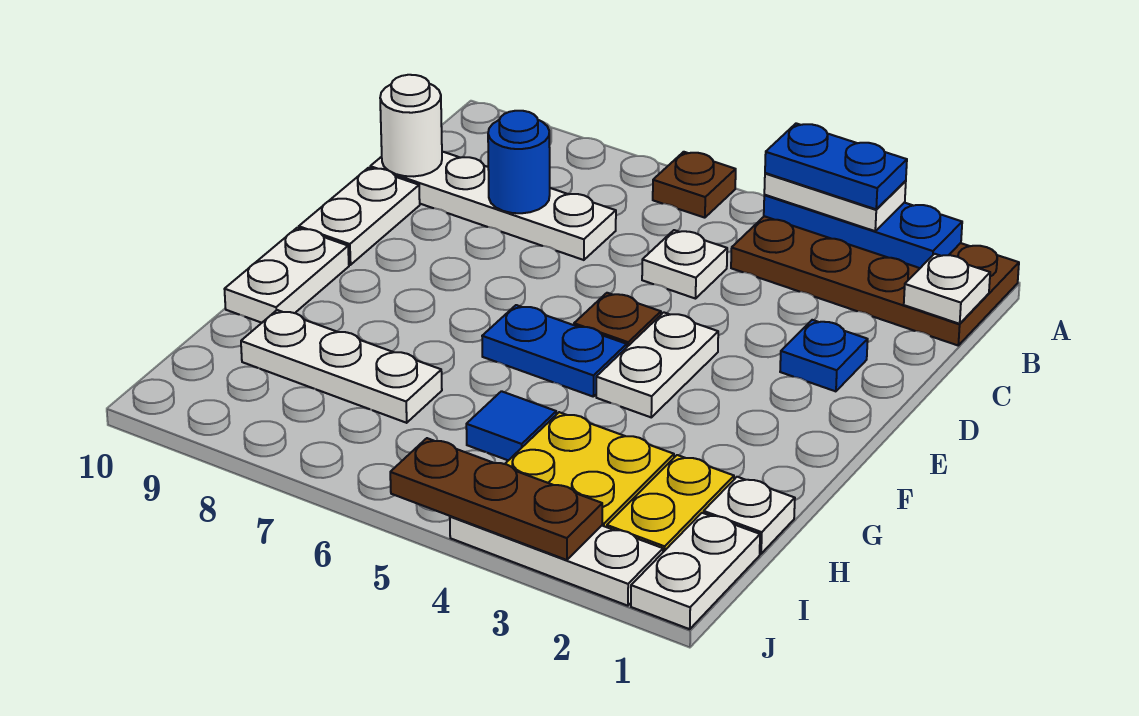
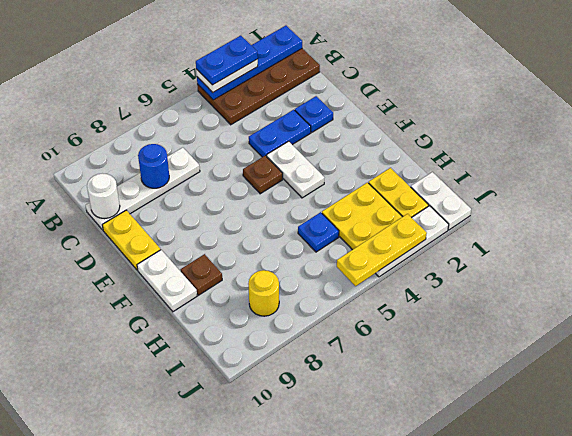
blue plate A2:A4 level 2 -> blue plate A1:A4 level 2
brown plate A6 level 1 -> brown plate G9 level 1
white plate B1 level 2 -> none
white plate C5 level 1 -> none
white plate D10:E10 level 1 -> yellow plate D10:E10 level 1
blue plate F5:F6 level 1 -> blue plate D3:D4 level 1
white plate H1 level 1 -> none
blue tile H5 level 1 -> blue plate H5 level 1
white plate H7:H9 level 1 -> none
none -> yellow round brick I8 level 1
brown plate J3:J5 level 2 -> yellow plate J3:J5 level 2

